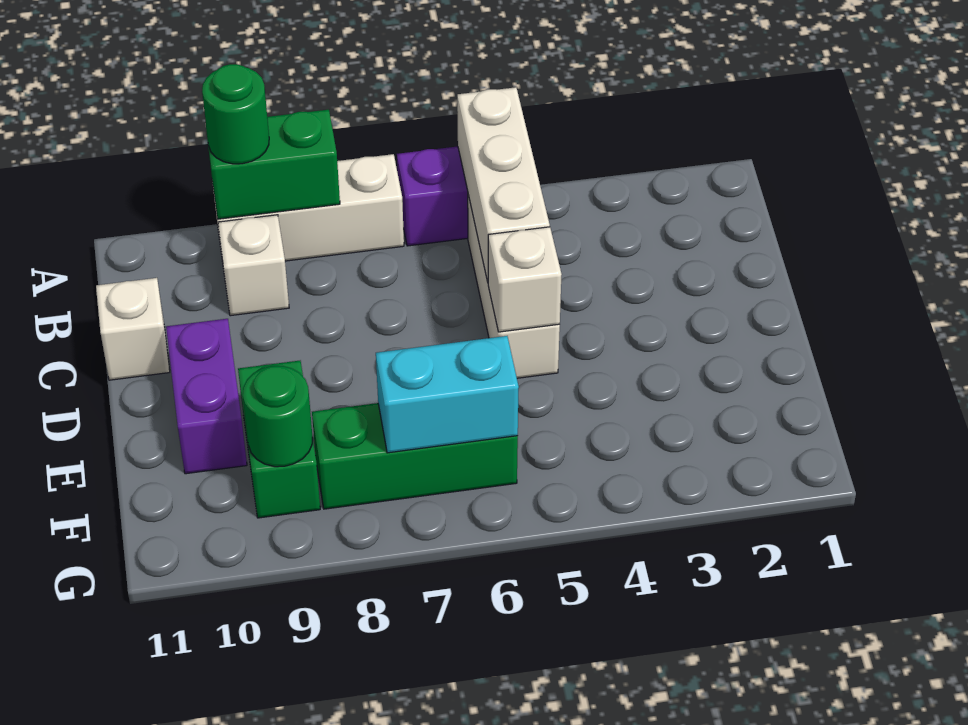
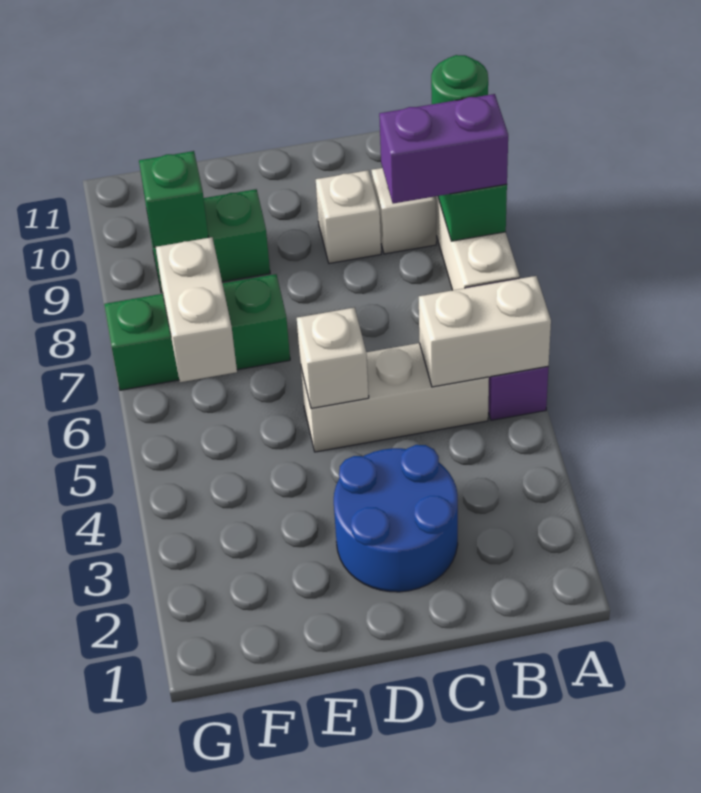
white brick A5:C5 level 2 -> white brick A5:B5 level 2
none -> blue round brick C2:D3 level 1
white brick C11 level 1 -> white brick C9 level 1
purple brick D10:E10 level 1 -> purple brick A8:B8 level 3
green brick F6:F8 level 1 -> green brick E7:G7 level 1
cyan brick F6:F7 level 2 -> white brick F6:F7 level 2
green round brick F9 level 2 -> green brick F9 level 2

